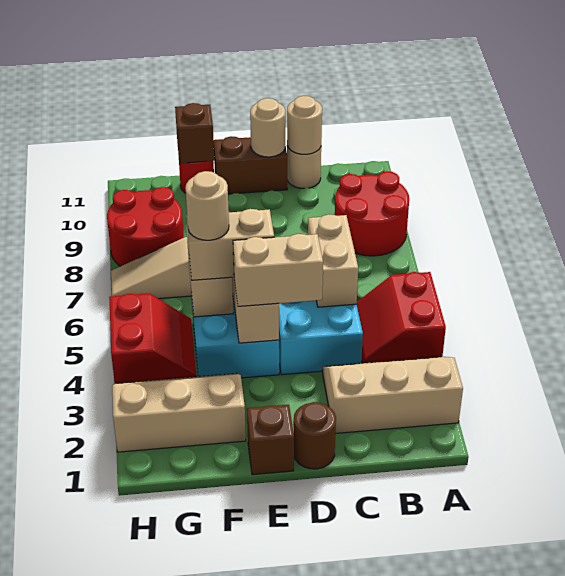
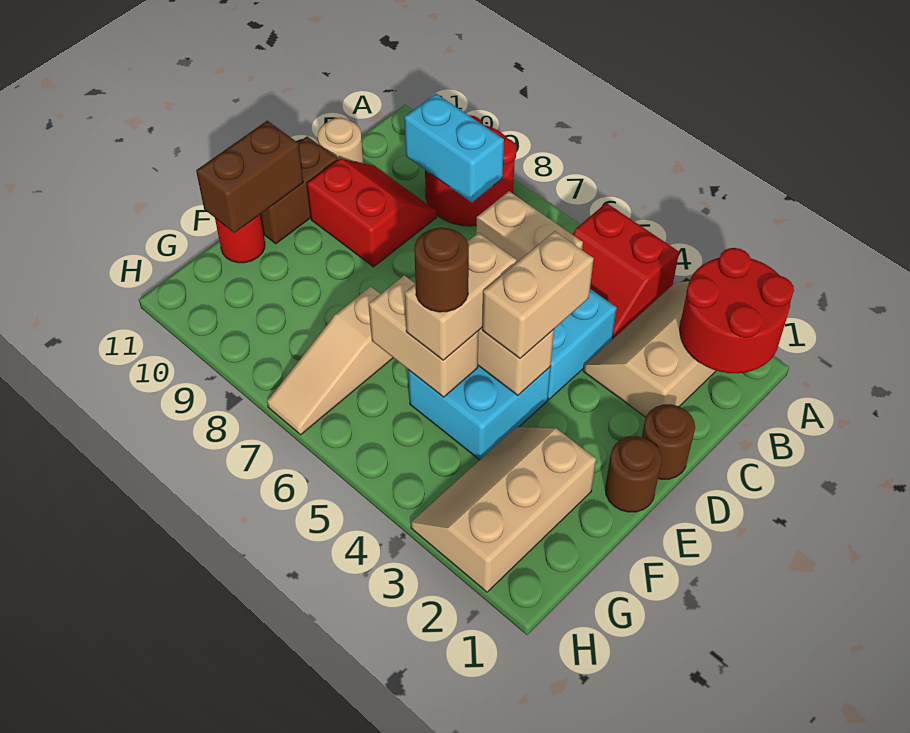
none -> cyan brick B8:B9 level 2
tan round brick C11 level 2 -> none
tan round brick D11 level 2 -> none
brown brick E1 level 1 -> brown round brick E1 level 1
tan round brick F5 level 4 -> brown round brick F5 level 4
brown brick F11 level 2 -> brown brick E11:F11 level 2
red slope G4:H5 level 1 top H -> red slope C9:D10 level 1 top D
red round brick G8:H9 level 1 -> red round brick A1:B2 level 2

